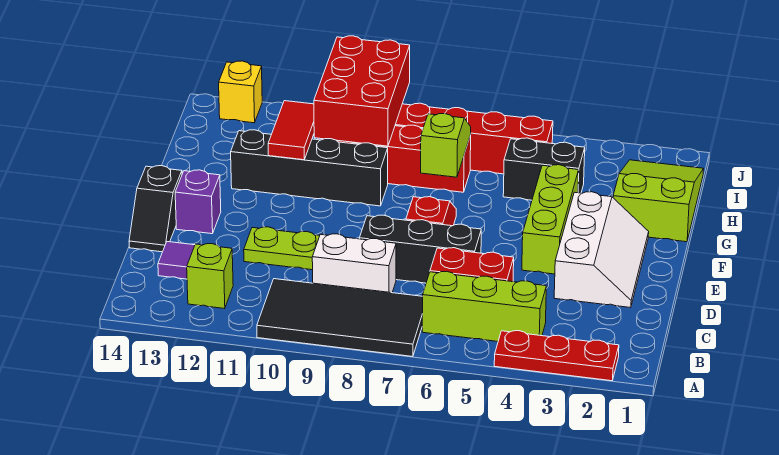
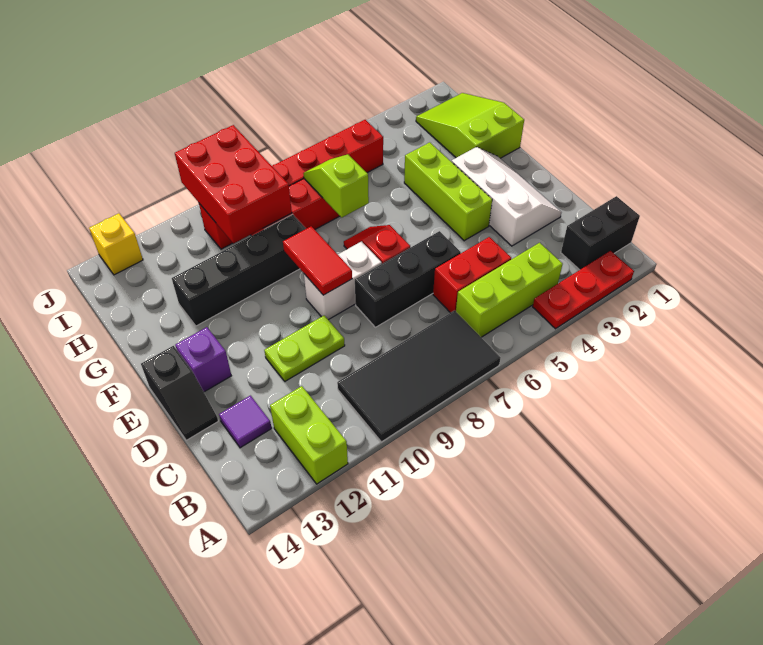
lime brick B12 level 1 -> lime brick A12:B12 level 1
white brick C8:C9 level 1 -> white brick E8:E9 level 1
red tile G11:H11 level 2 -> red tile E9:F9 level 2
black brick H4:H5 level 1 -> black brick B1:B2 level 1

